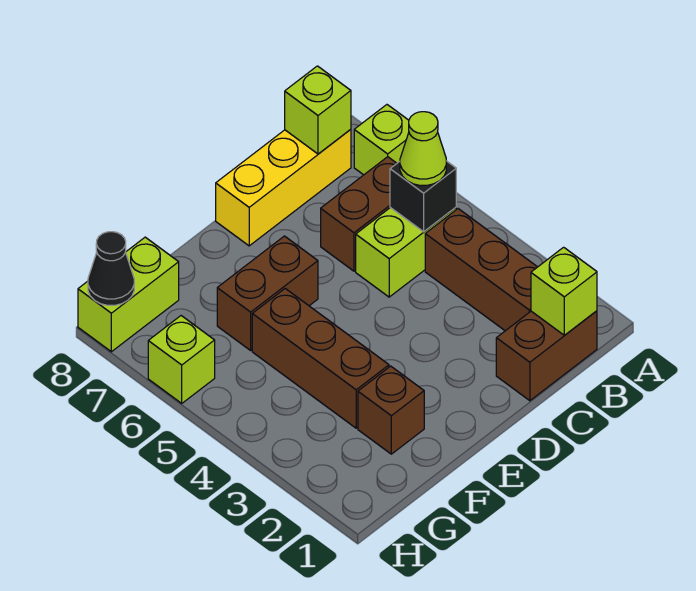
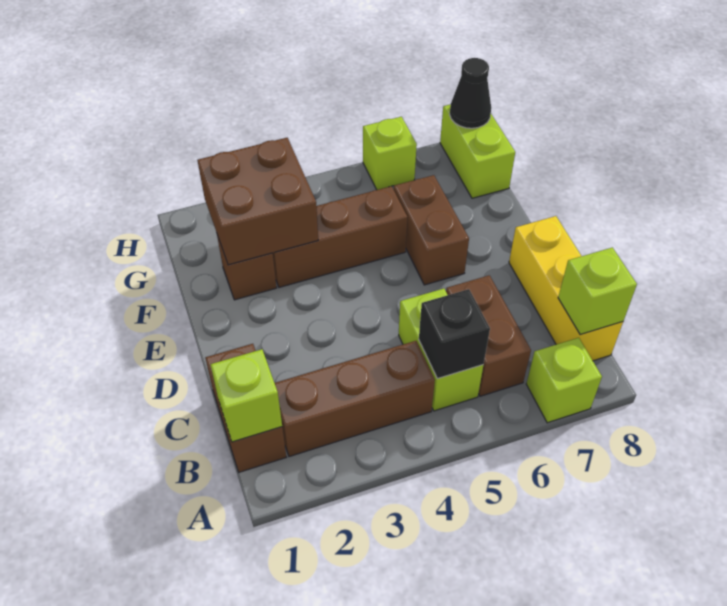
lime cone B5 level 3 -> none
none -> brown brick F2:G3 level 2

